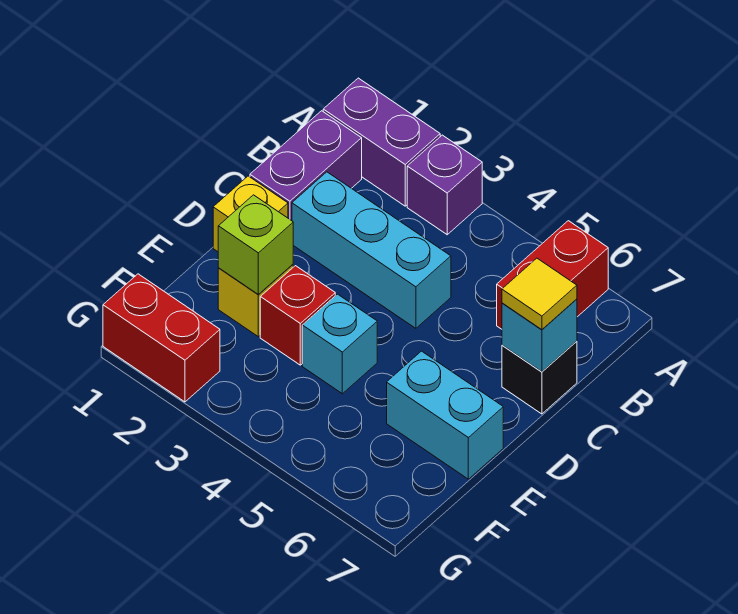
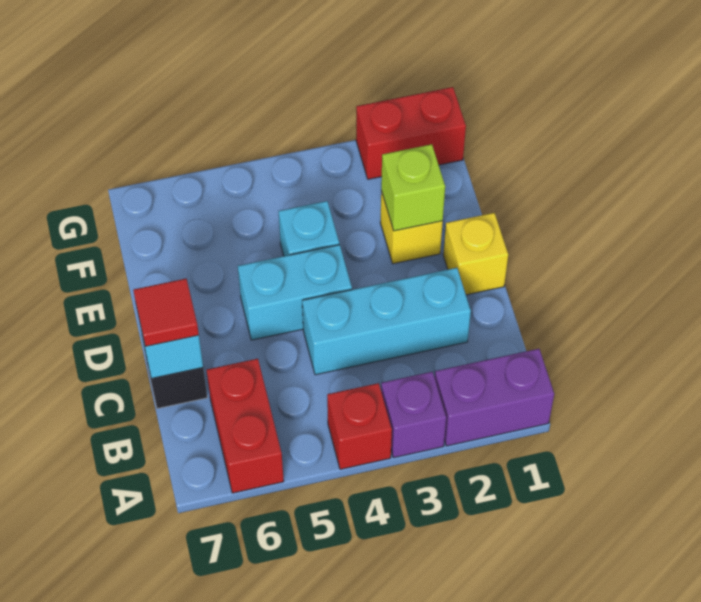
purple brick B1:C1 level 1 -> none
yellow tile C7 level 3 -> red tile C7 level 3
red brick E3 level 1 -> red brick A4 level 1
cyan brick E6:E7 level 1 -> cyan brick D4:D5 level 1

